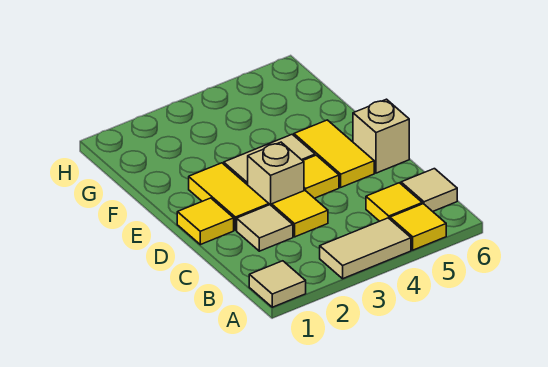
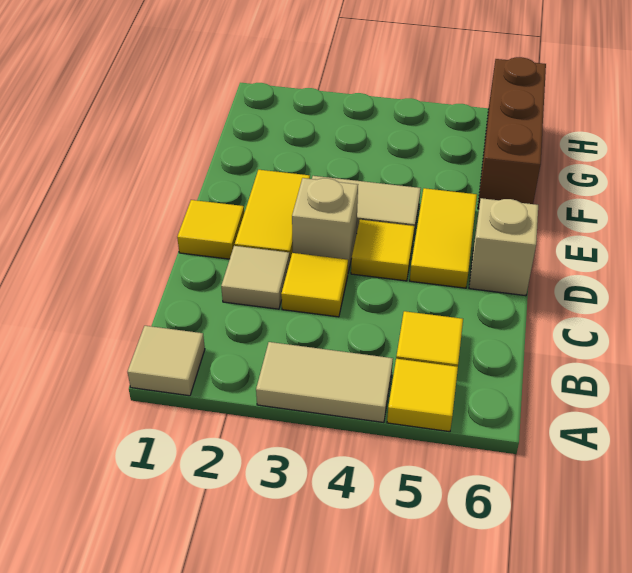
tan tile B6 level 1 -> none
none -> brown brick F6:H6 level 1

